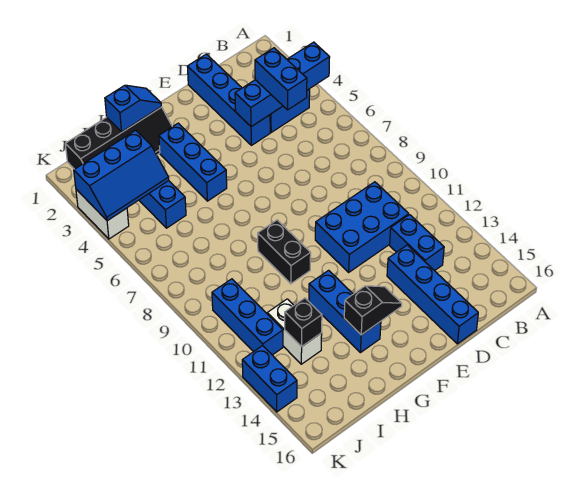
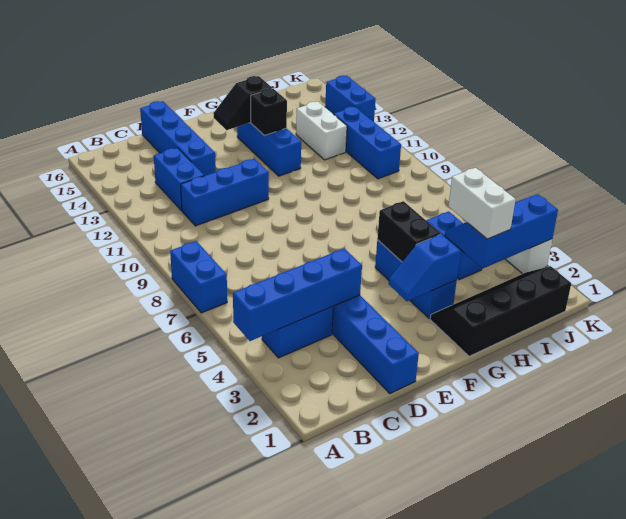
blue brick C4:C5 level 3 -> blue brick A7:A8 level 1
blue brick C10:E11 level 1 -> blue brick C11:E11 level 1
blue slope G1:H1 level 2 top H -> blue slope F3:G3 level 2 top G
black brick G9:G10 level 1 -> black brick G4:G5 level 2
none -> white brick I3:I4 level 3
black brick I13 level 2 -> black brick G13 level 2

